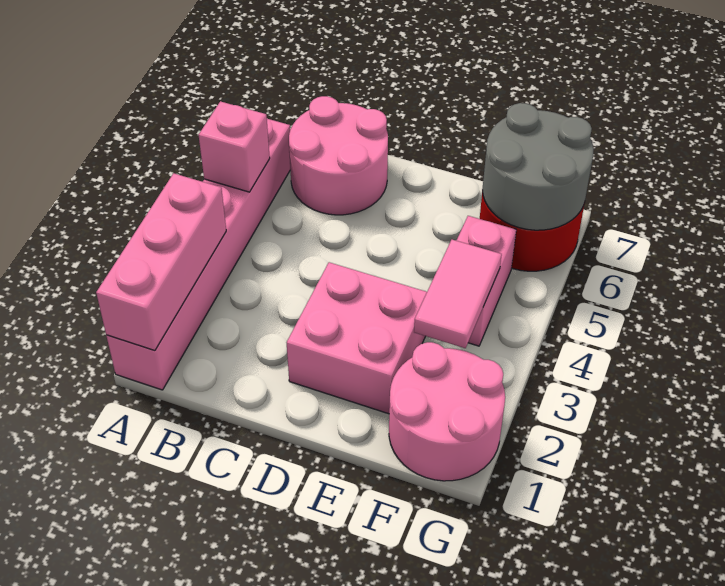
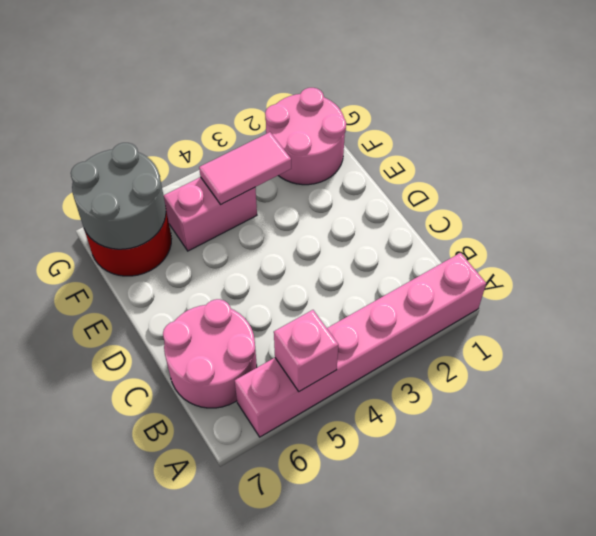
pink brick A1:A3 level 2 -> none
pink brick D2:E3 level 1 -> none

